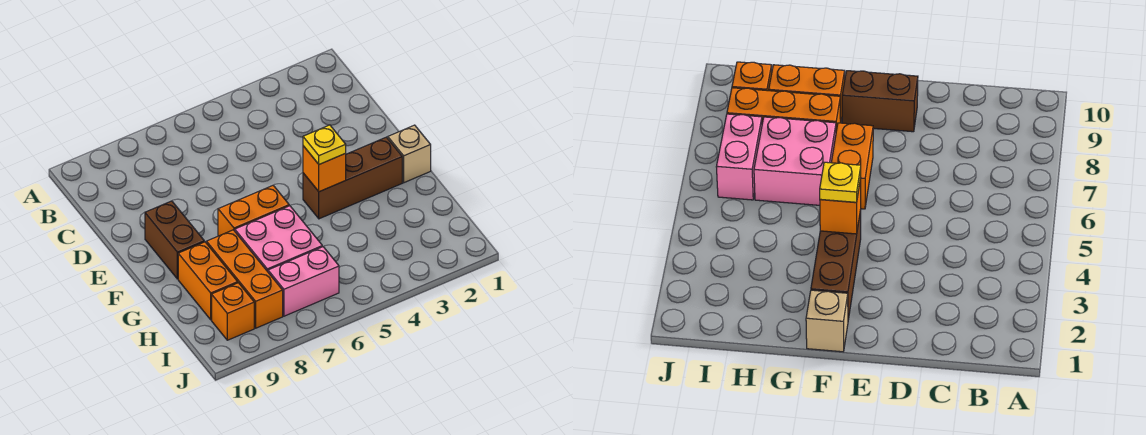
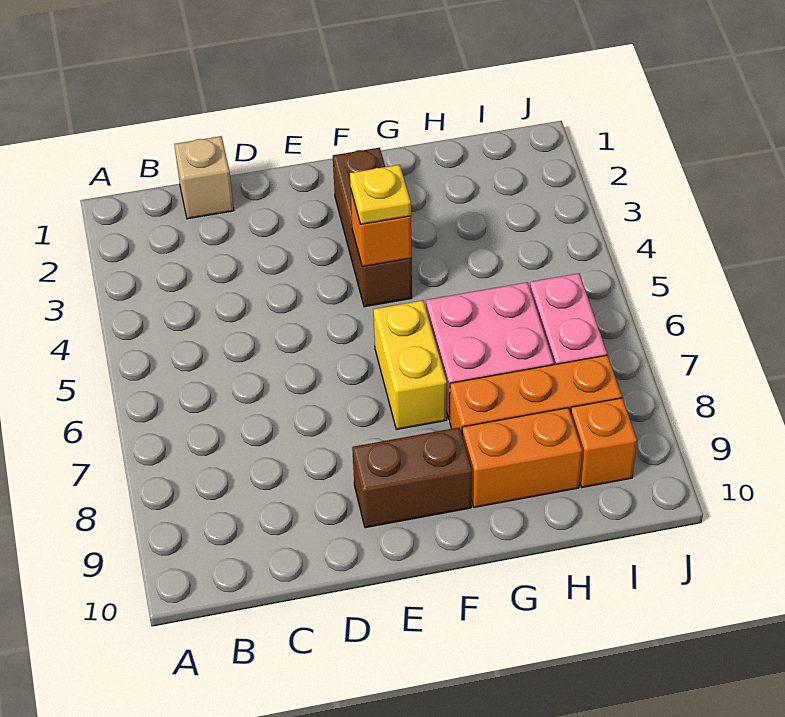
tan brick F1 level 1 -> tan brick C1 level 1
orange brick F6:F7 level 1 -> yellow brick F6:F7 level 1

